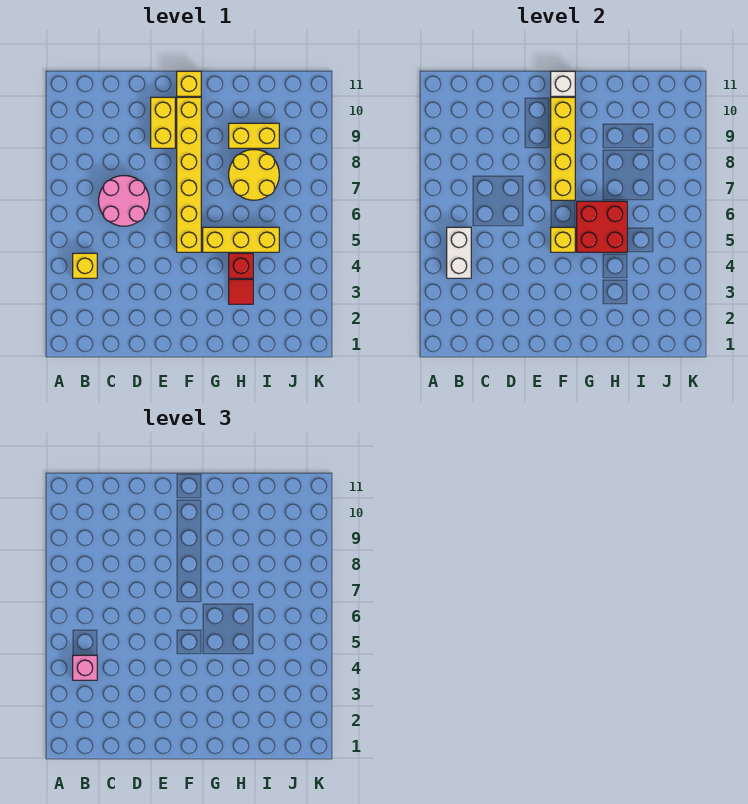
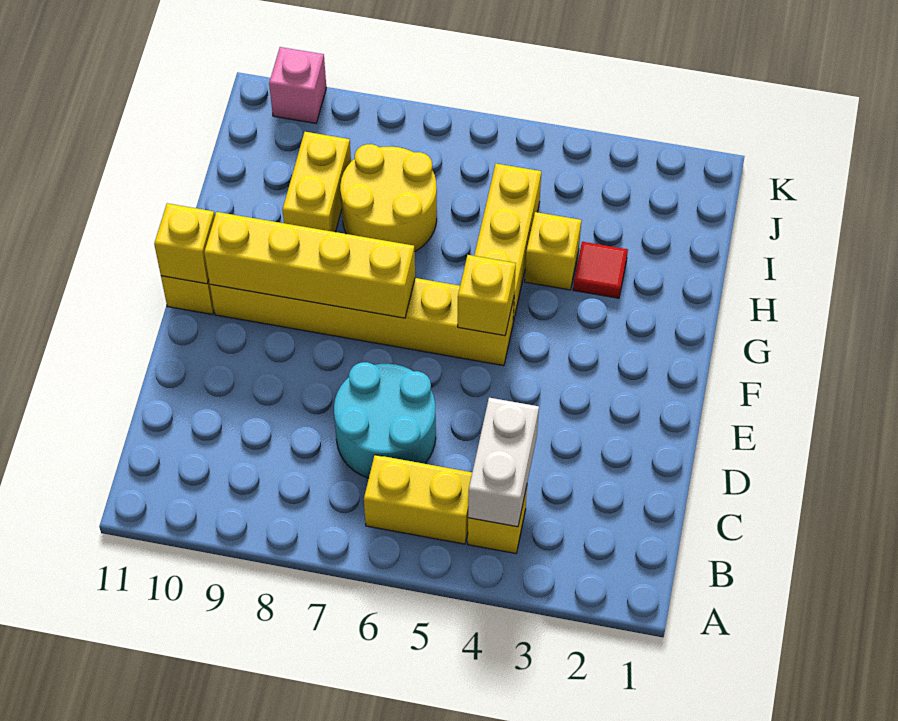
white brick B4:B5 level 2 -> white brick B4:C4 level 2
pink brick B4 level 3 -> pink brick K10 level 1
pink round brick C6:D7 level 1 -> cyan round brick C6:D7 level 1
yellow brick E9:E10 level 1 -> yellow brick B5:B6 level 1
white brick F11 level 2 -> yellow brick F11 level 2
red brick G5:H6 level 2 -> none
red brick H4 level 1 -> yellow brick H4 level 1

